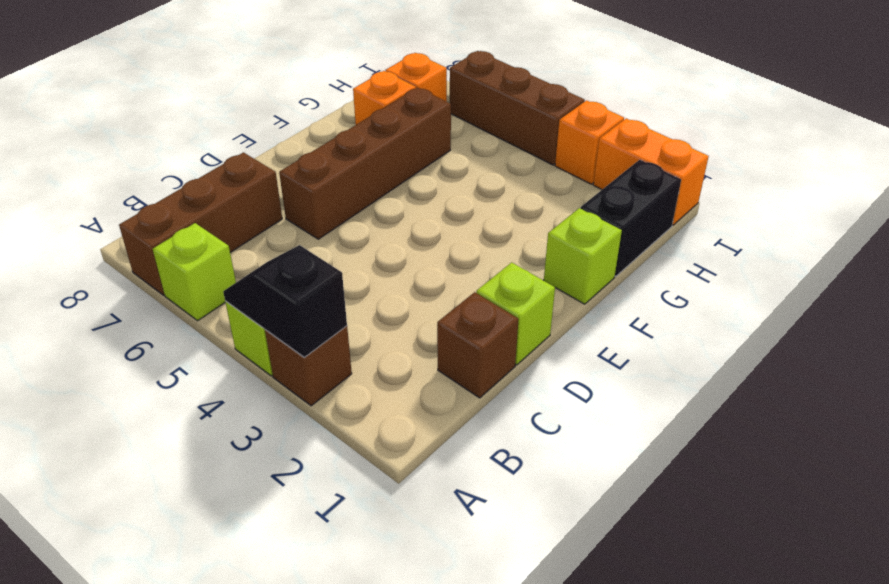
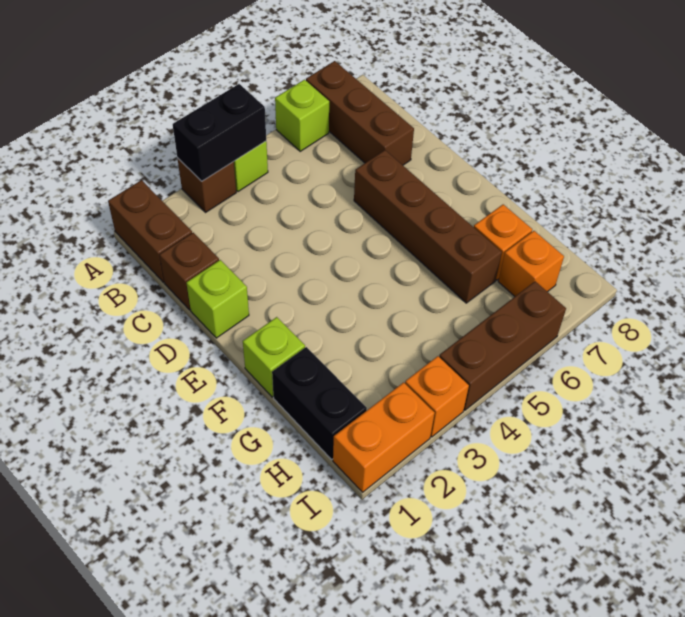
none -> brown brick A1:B1 level 1
black slope A3:A4 level 2 top 3 -> black brick A3:A4 level 2

